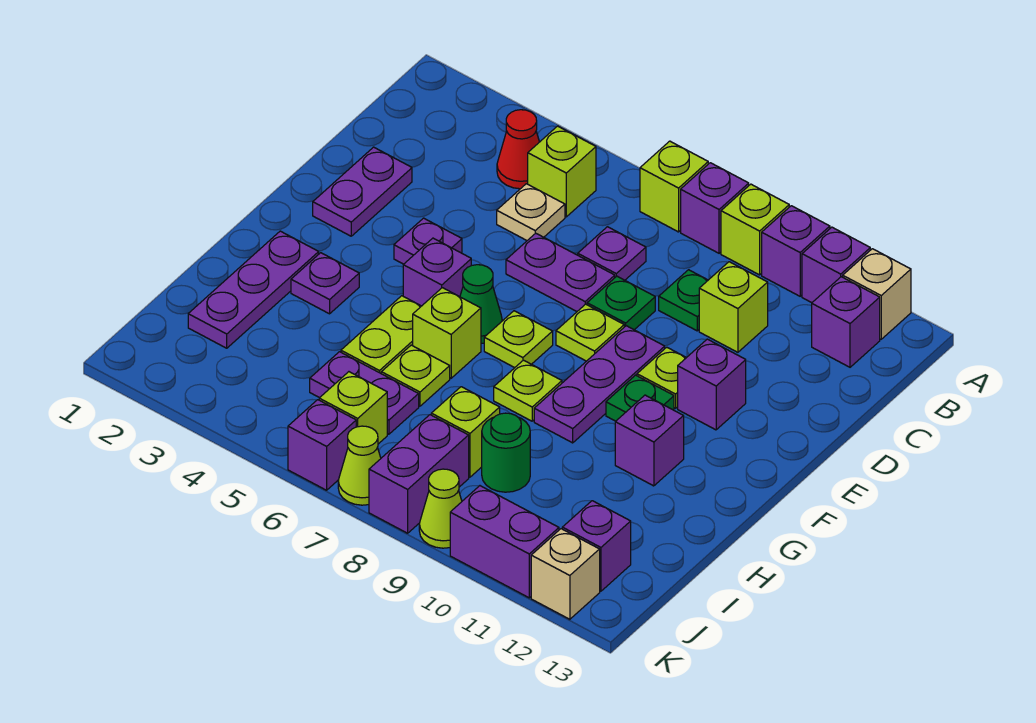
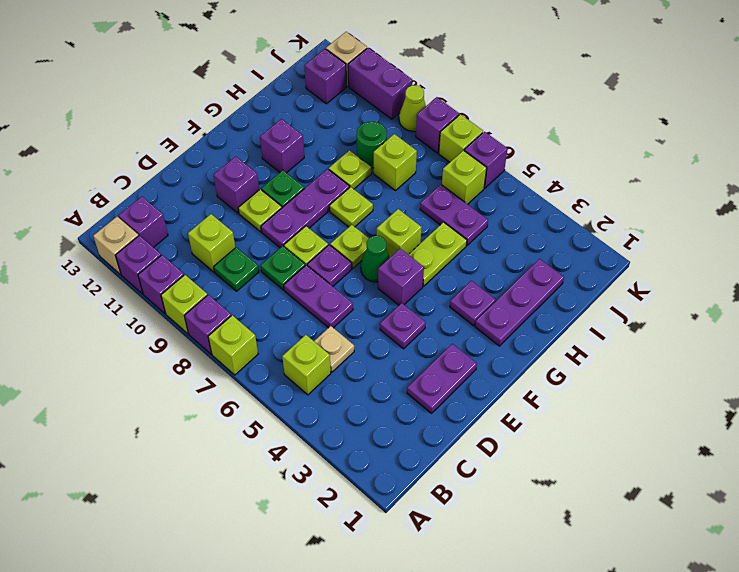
red cone B4 level 1 -> none
purple plate C7 level 1 -> purple plate E7 level 1
lime plate H6 level 1 -> lime plate H9 level 1
purple brick J8:K8 level 1 -> purple brick K8 level 1
lime cone K7 level 1 -> lime brick K7 level 1

